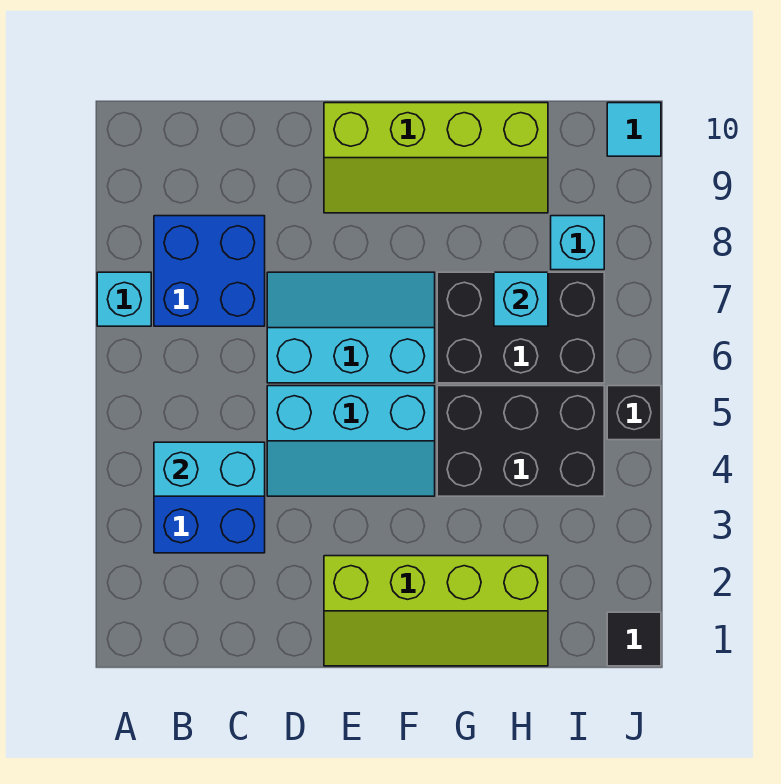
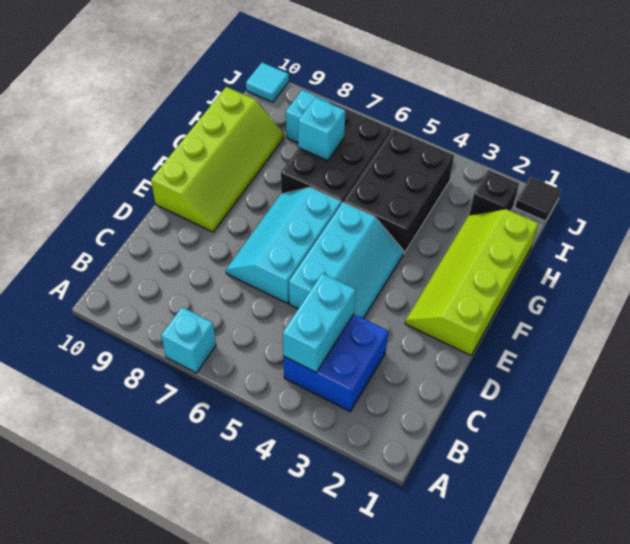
blue brick B7:C8 level 1 -> none
lime slope E1:H2 level 1 top 2 -> lime slope E1:H2 level 1 top 1
black brick J5 level 1 -> black brick I2 level 1

